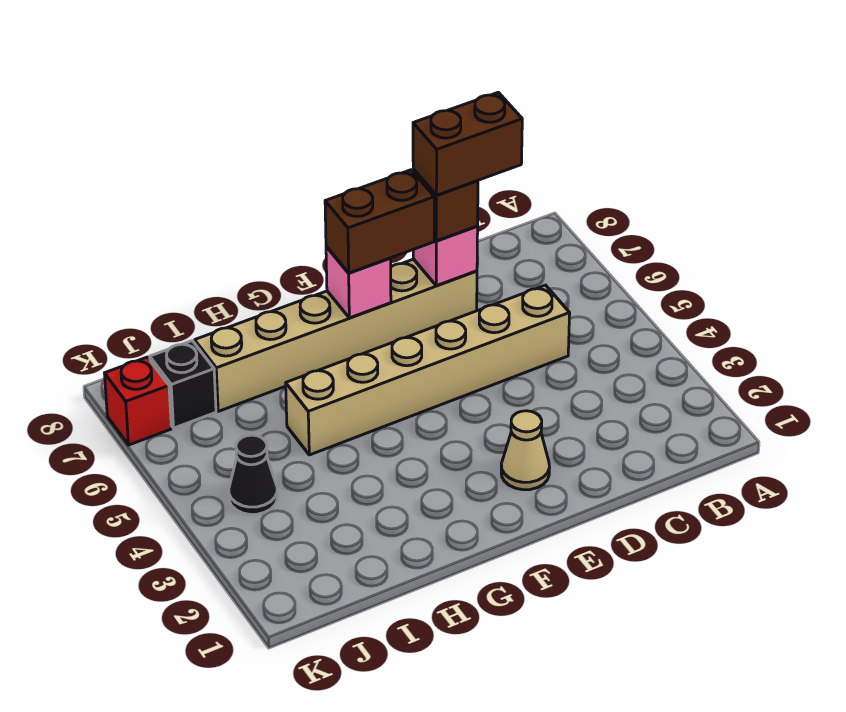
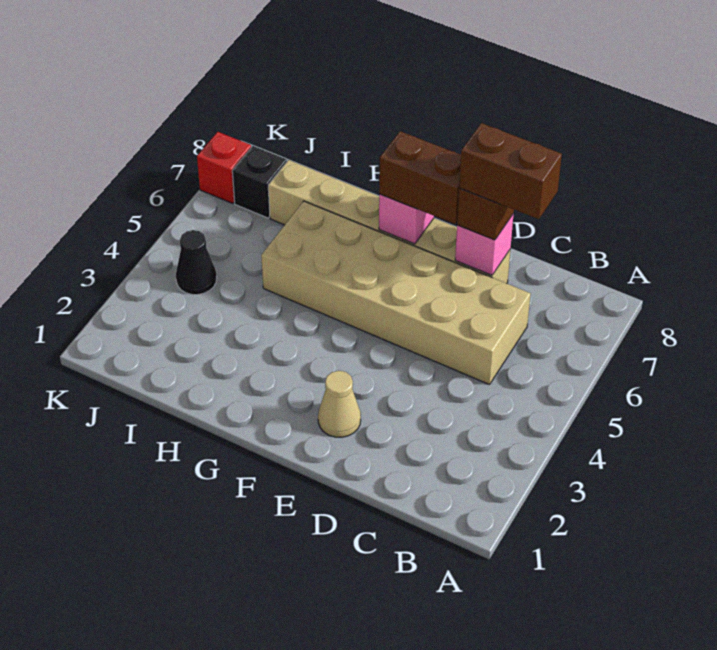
tan brick C5:H5 level 1 -> tan brick C5:H6 level 1

